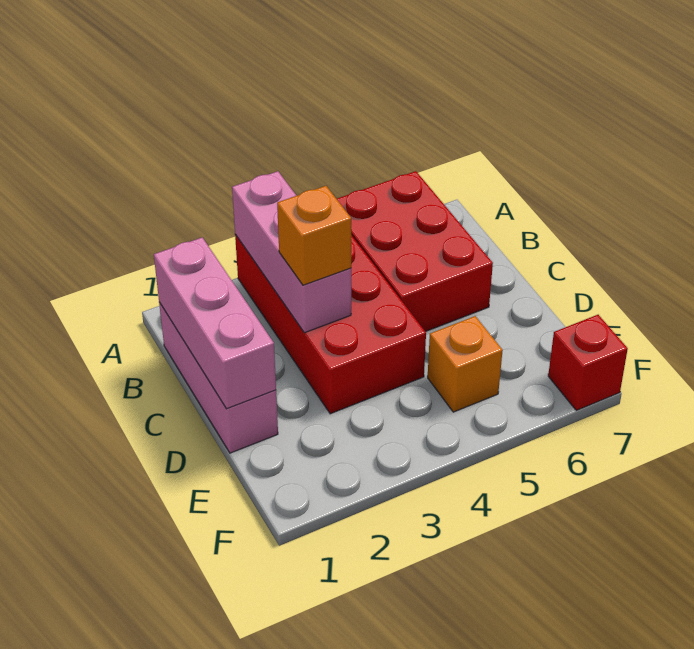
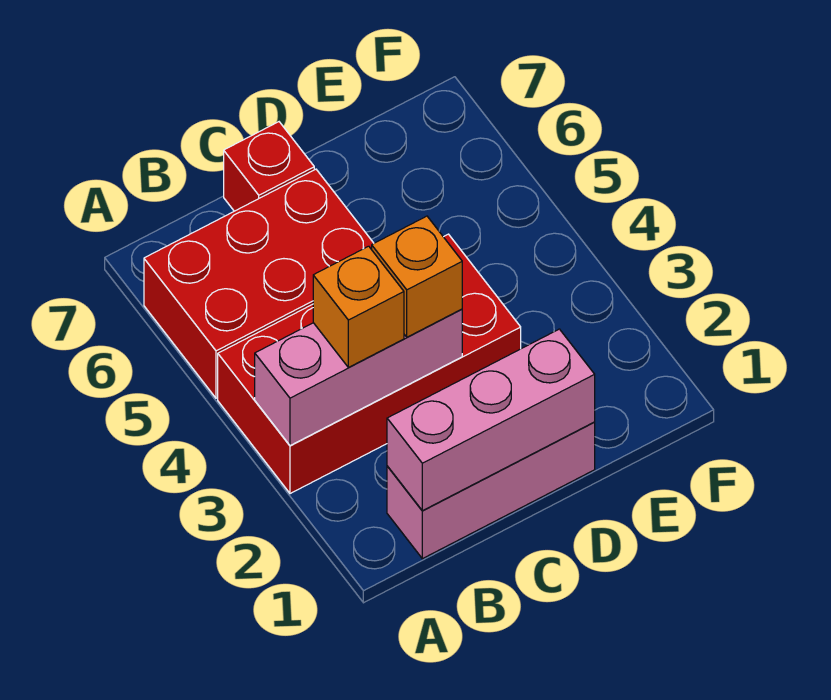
orange brick E5 level 1 -> orange brick B3 level 3
red brick F7 level 1 -> red brick C7 level 1

